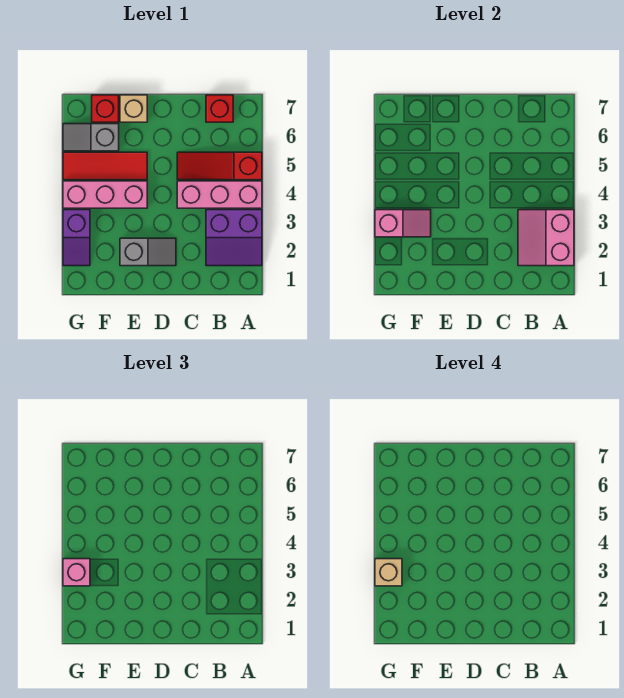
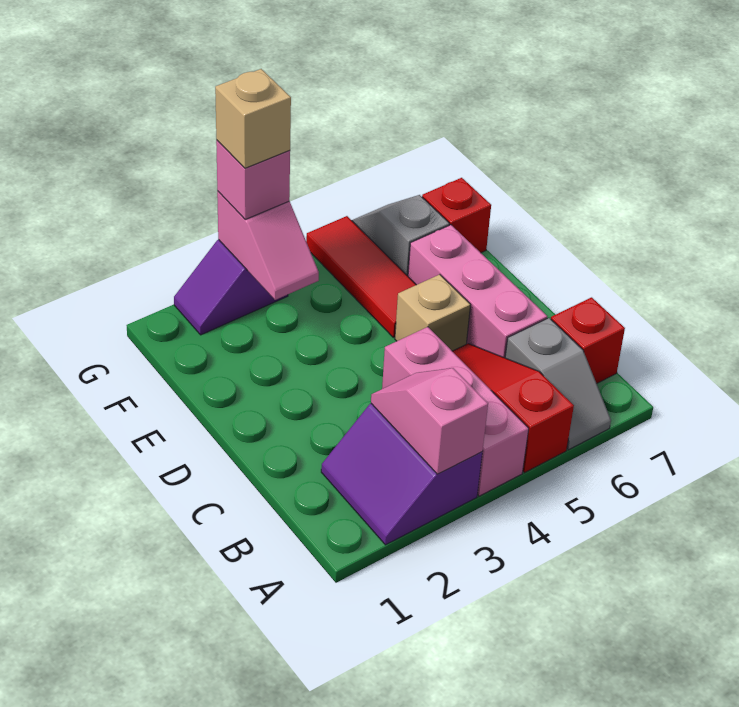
pink slope A2:B3 level 2 top A -> pink slope A3:B3 level 2 top A
grey slope D2:E2 level 1 top E -> grey slope A6:B6 level 1 top B
pink brick E4:G4 level 1 -> pink brick C6:E6 level 1
tan brick E7 level 1 -> tan brick D5 level 1

